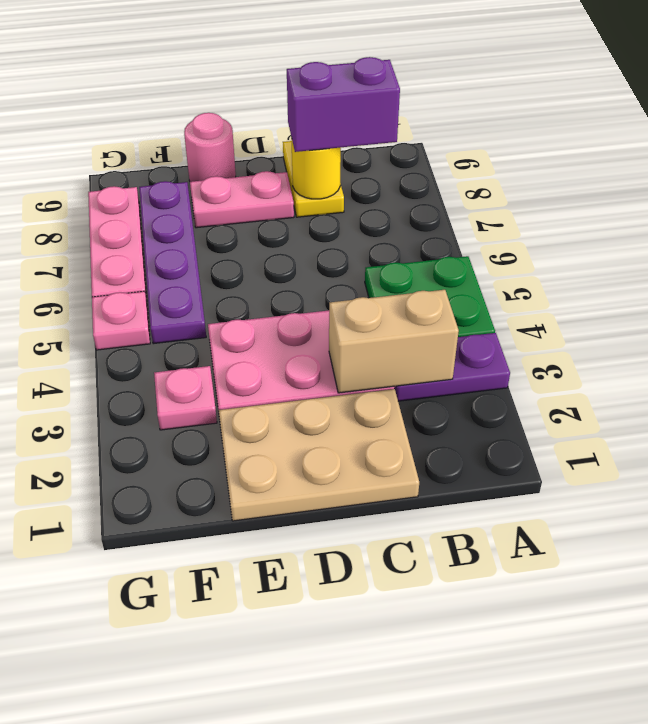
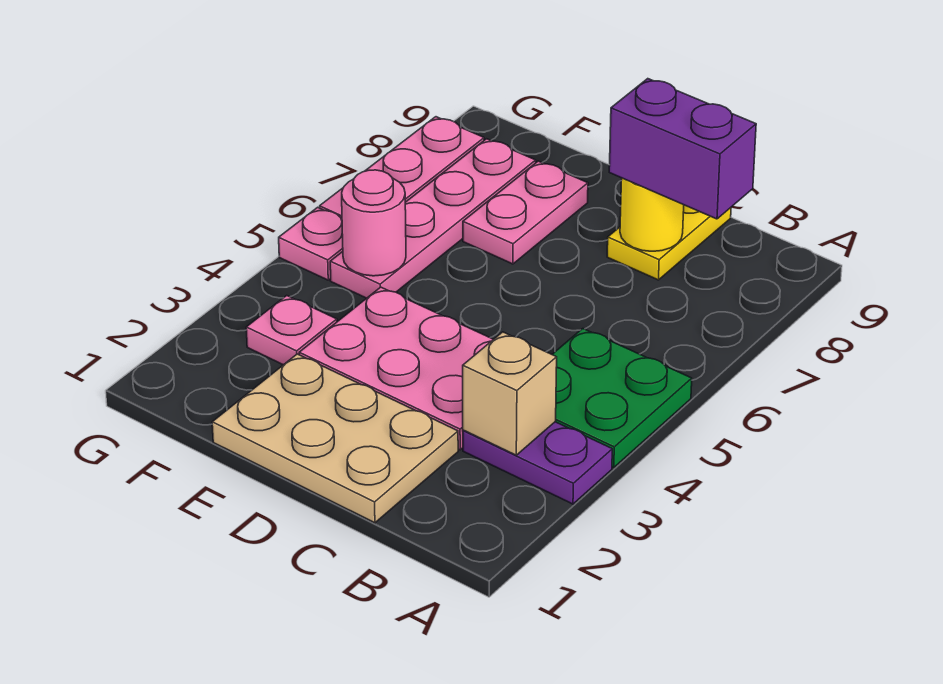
tan brick B3:C3 level 2 -> tan brick B3 level 2
pink plate D8:E8 level 1 -> pink plate E7:E8 level 1
pink round brick E9 level 1 -> pink round brick F5 level 2
purple plate F5:F8 level 1 -> pink plate F5:F8 level 1

